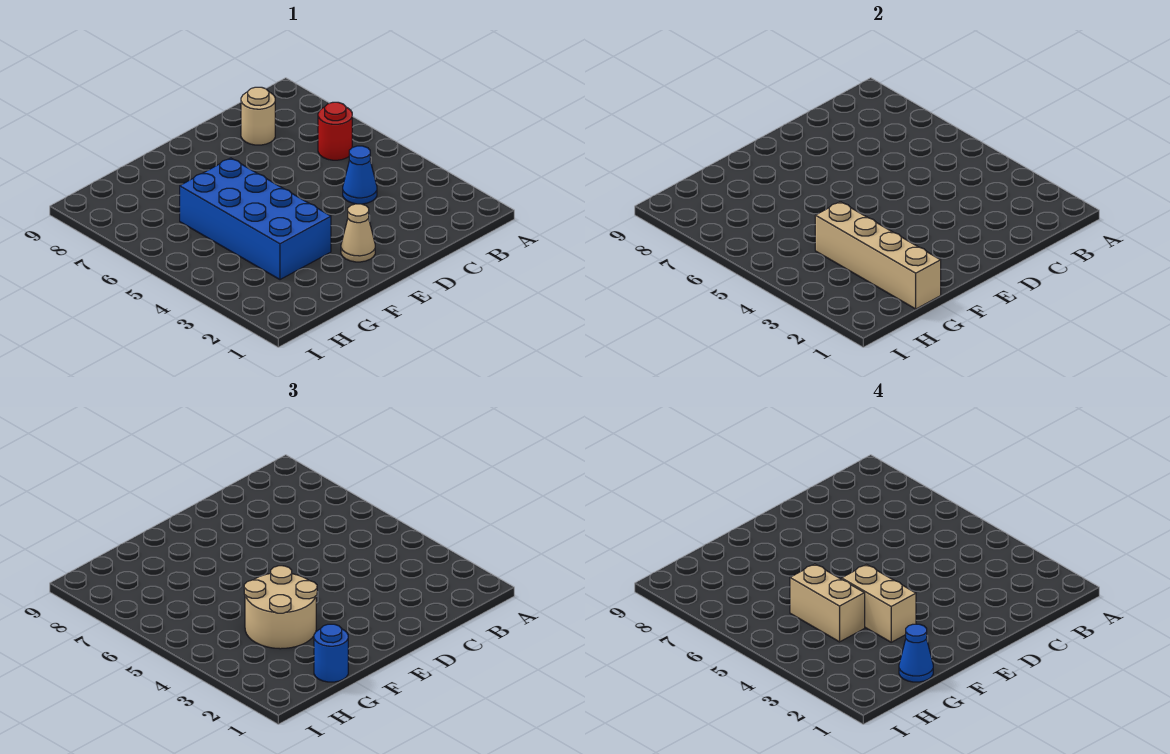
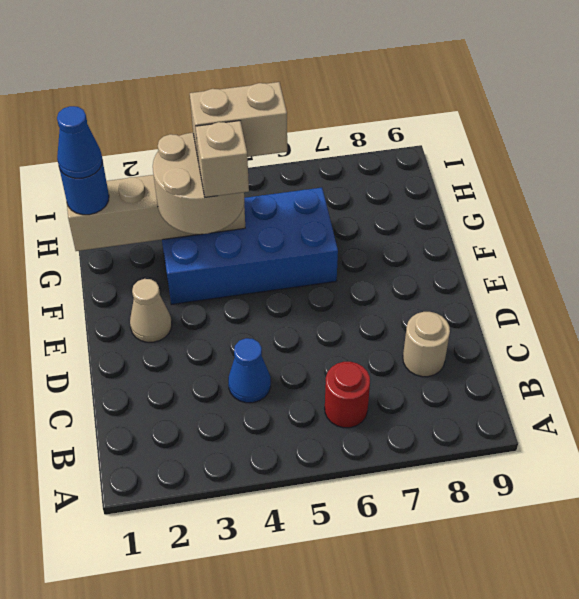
tan brick F3:F4 level 4 -> tan brick F4 level 4

